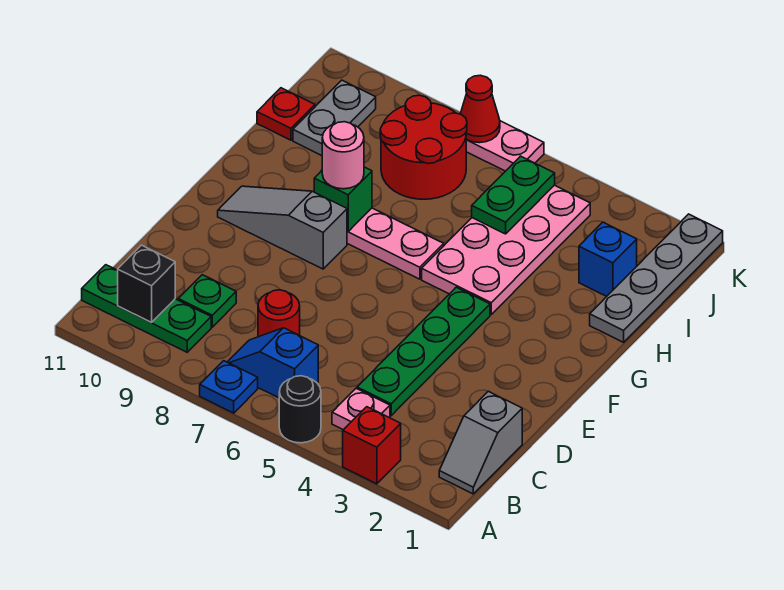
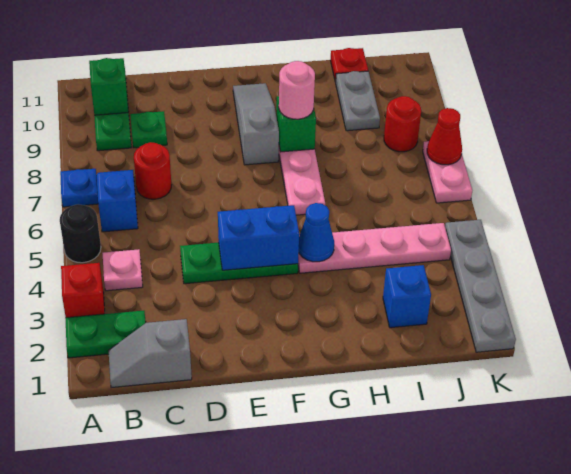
black brick B10 level 2 -> green brick B10 level 2
green plate C4:F4 level 1 -> green plate D4:F4 level 1
none -> blue brick E4:F4 level 2
pink plate G4:J5 level 1 -> pink plate G4:J4 level 1
none -> blue cone G4 level 2
grey plate H1:K1 level 1 -> grey plate K1:K4 level 1
green plate I5:J5 level 2 -> green plate A2:B2 level 1
red round brick I7:J8 level 1 -> red round brick J8 level 1
grey plate I10:J10 level 1 -> grey plate I9:I10 level 1

